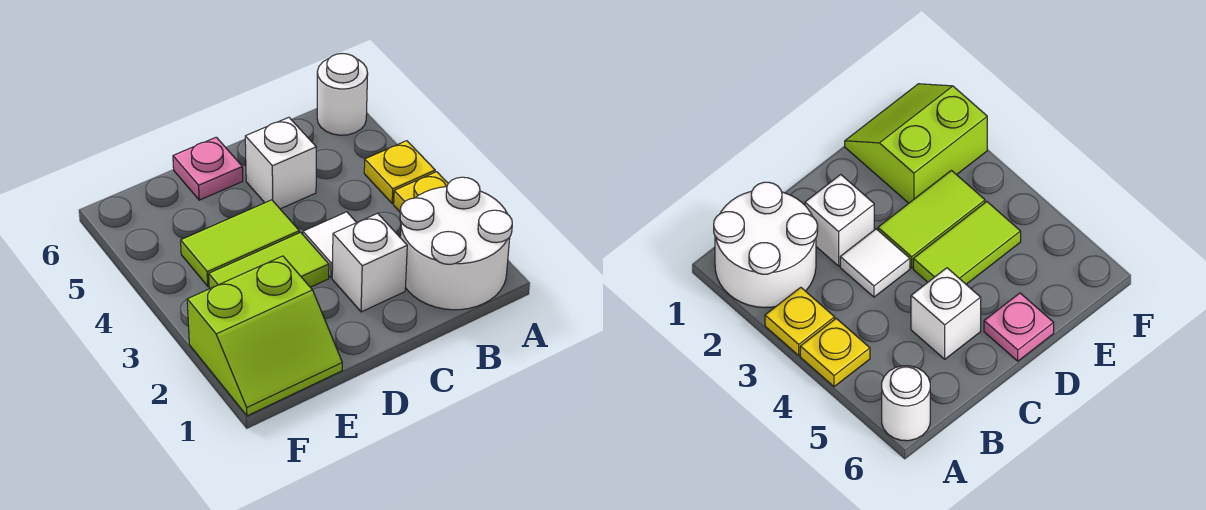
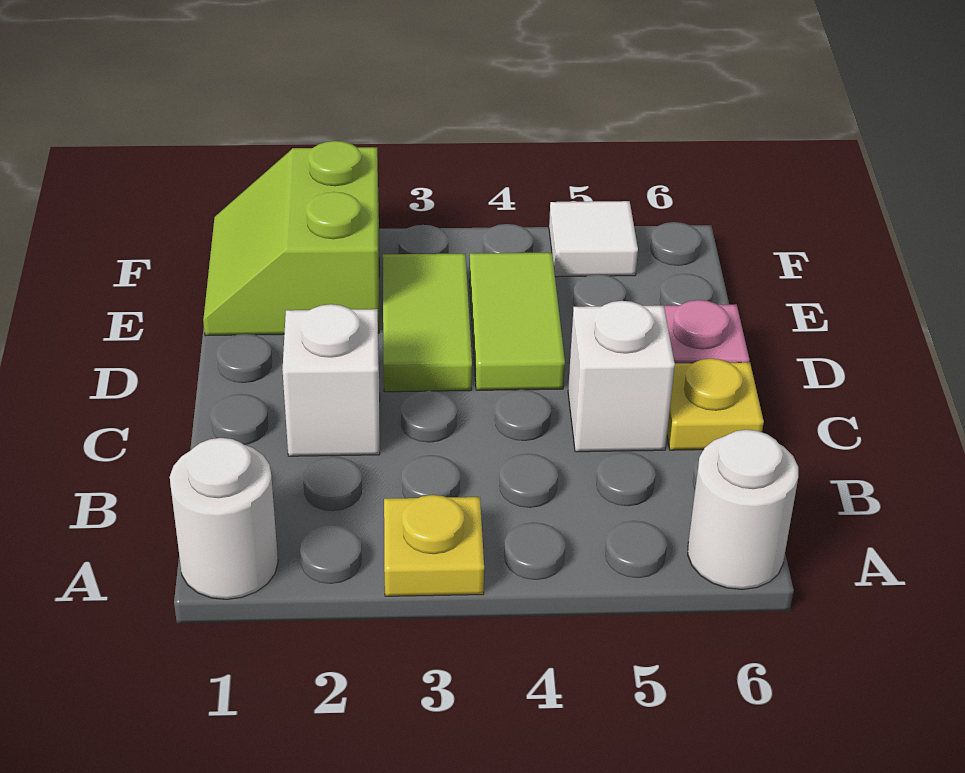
white round brick A1:B2 level 1 -> white round brick A1 level 1
yellow plate A4 level 1 -> yellow plate C6 level 1
white tile C3 level 1 -> white tile F5 level 1

